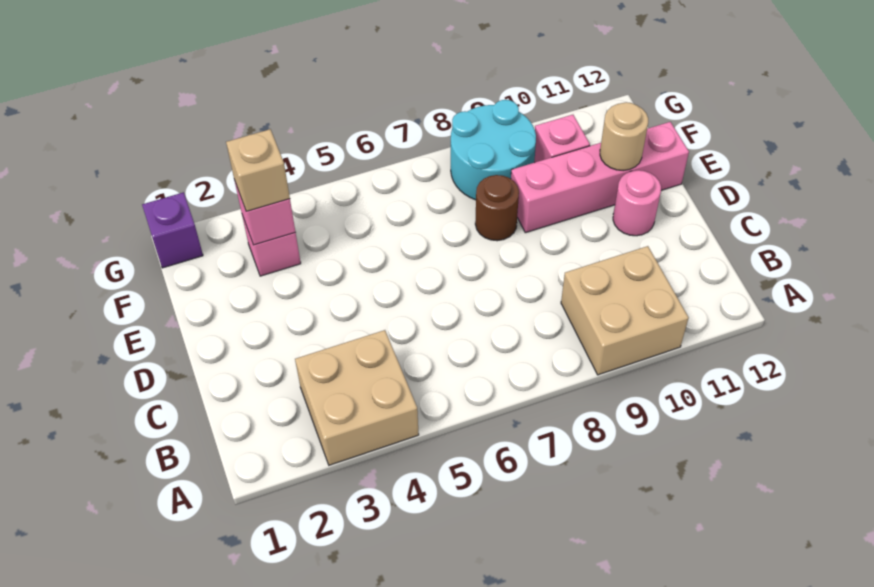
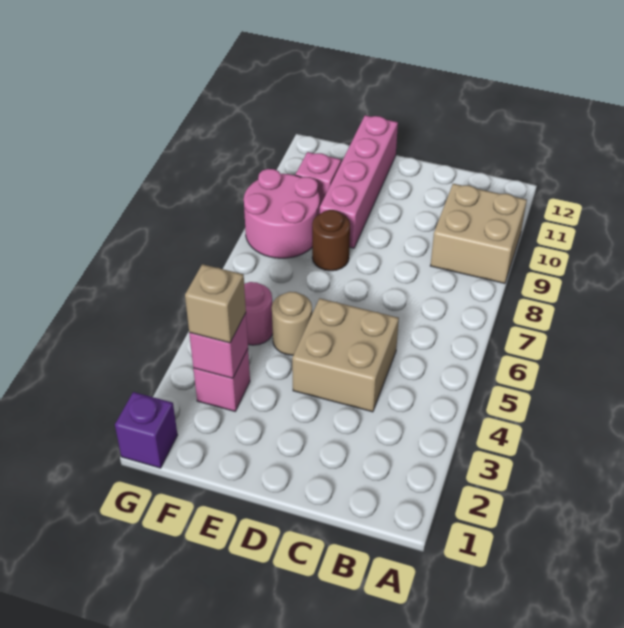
tan brick A3:B4 level 1 -> tan brick C4:D5 level 1
pink round brick D11 level 1 -> pink round brick F5 level 1
tan round brick E11 level 2 -> tan round brick E5 level 1
cyan round brick F8:G9 level 1 -> pink round brick F8:G9 level 1

